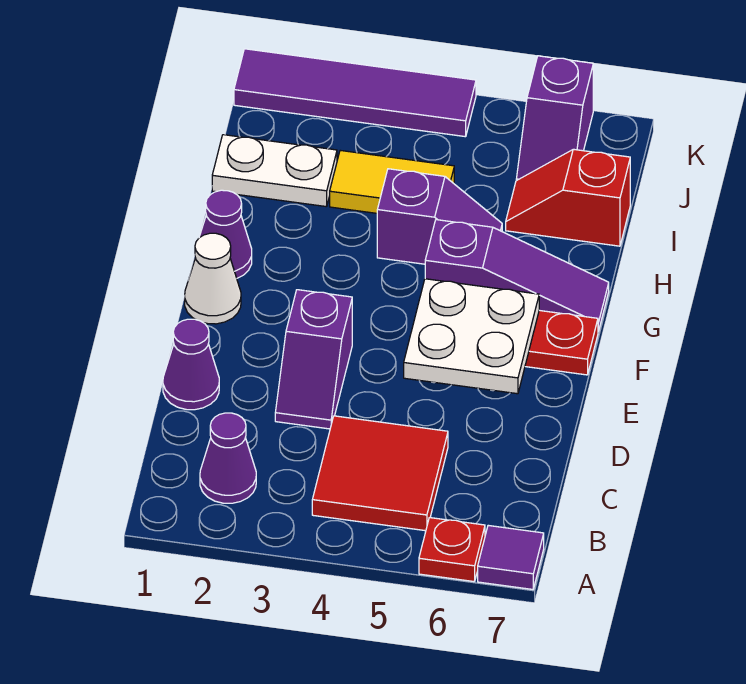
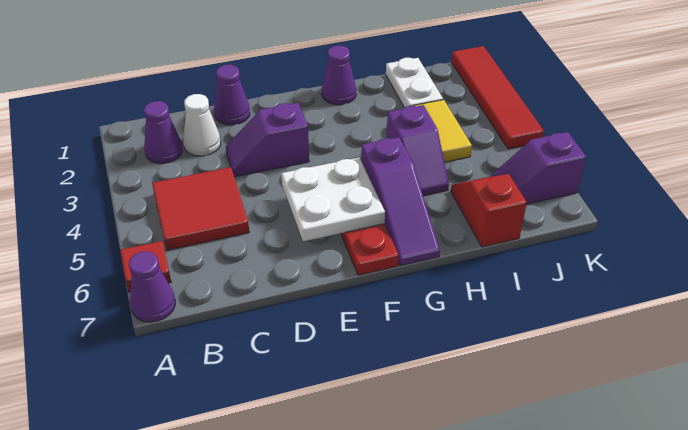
red plate A6 level 1 -> red tile A6 level 1
purple tile A7 level 1 -> purple cone A7 level 1
white cone F1 level 1 -> white cone C2 level 1
purple tile K1:K4 level 1 -> red tile K1:K4 level 1

